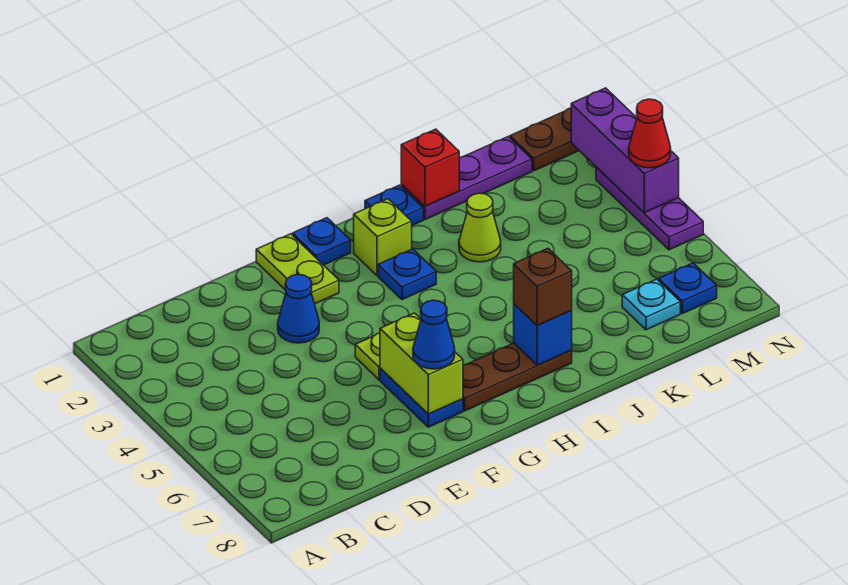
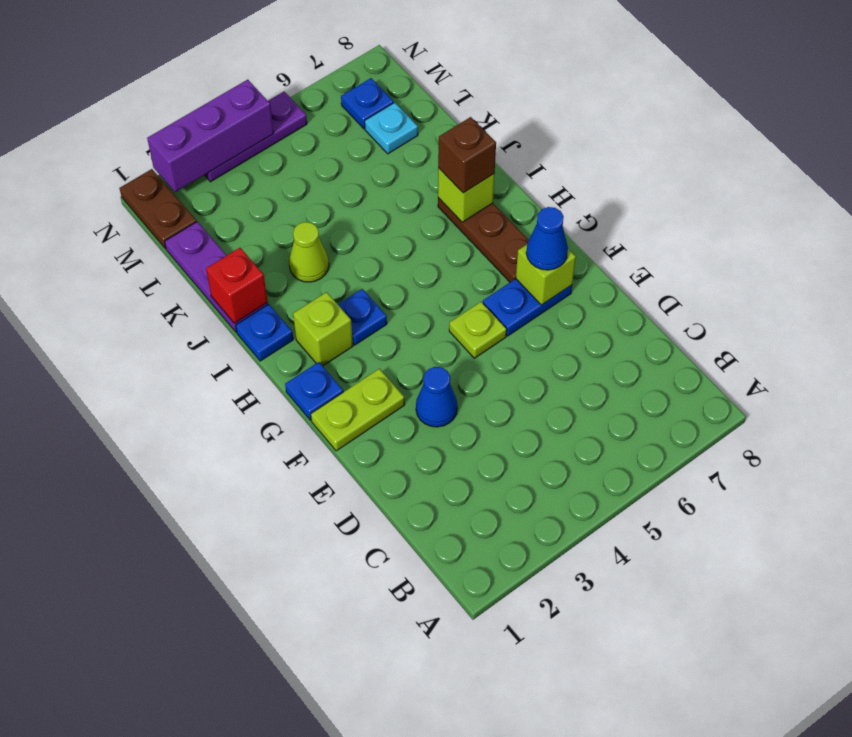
lime brick F6:F7 level 2 -> lime brick F7 level 2
blue brick I7 level 2 -> lime brick I7 level 2
red cone N4 level 3 -> none

